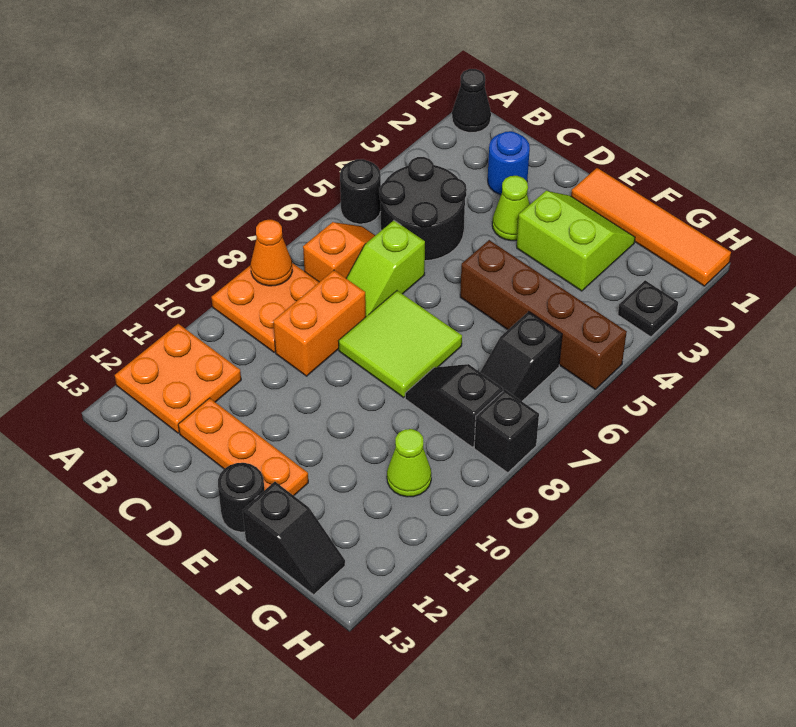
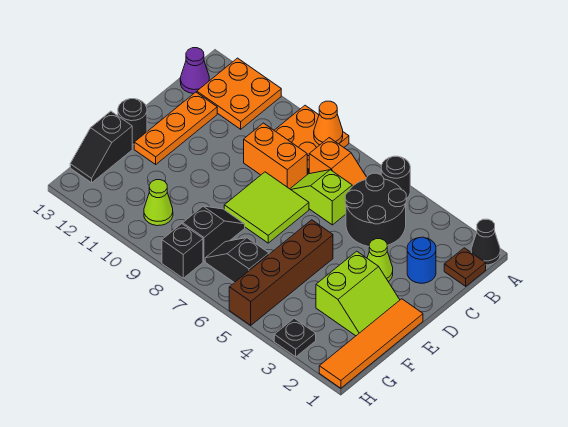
none -> brown plate B1 level 1
none -> purple cone B13 level 1

